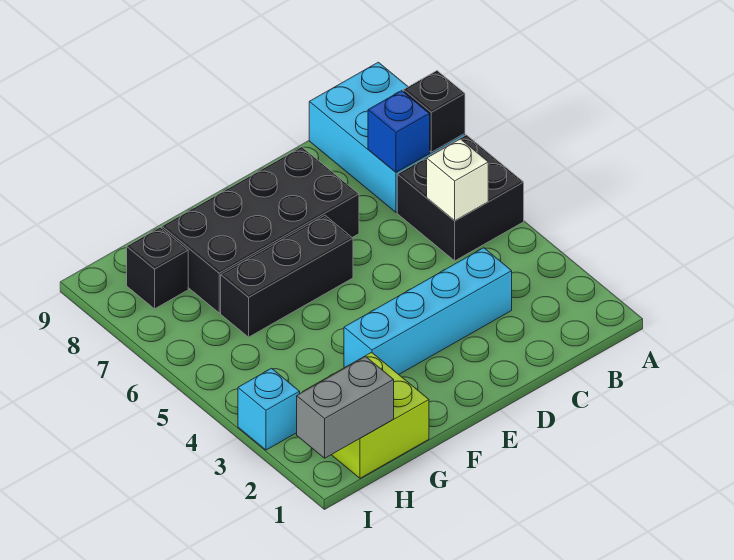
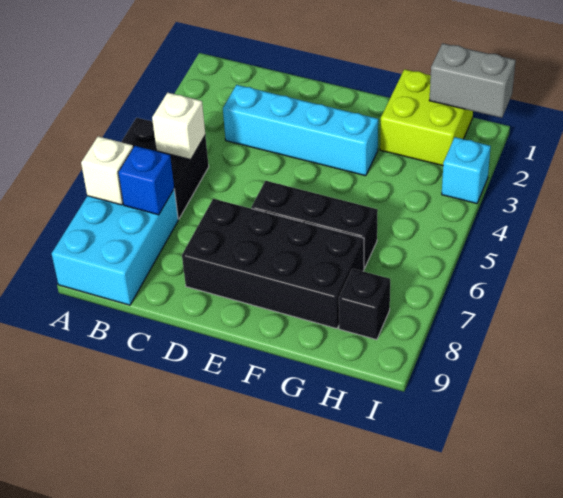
black brick A7 level 2 -> white brick A7 level 2

